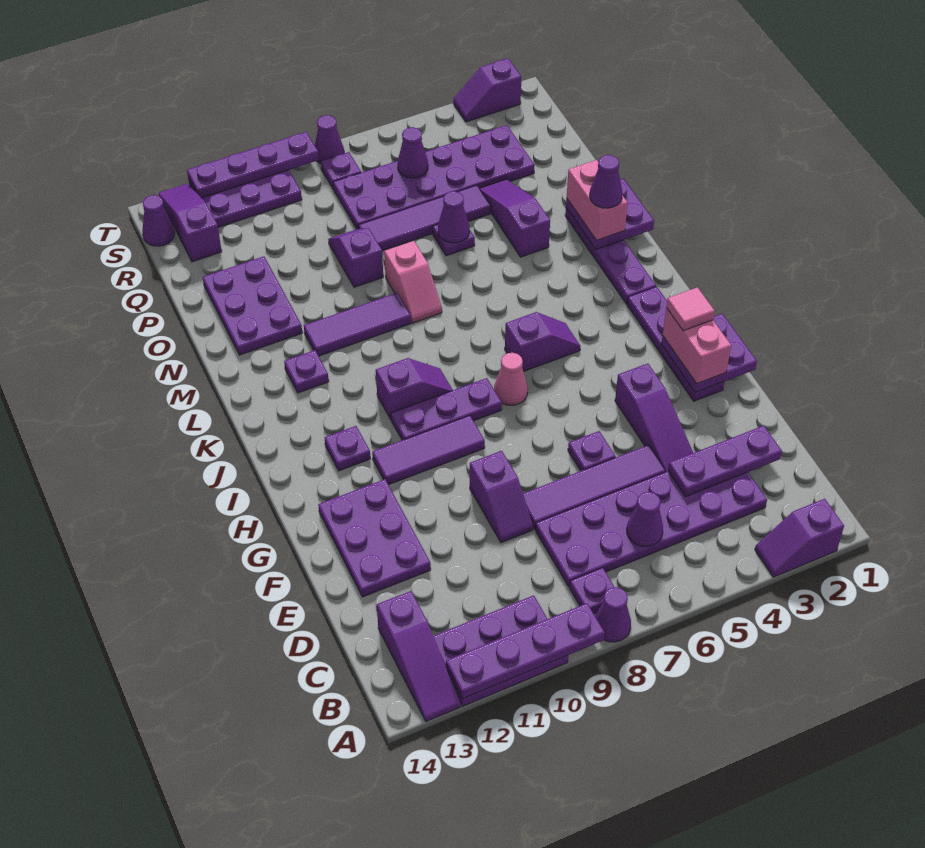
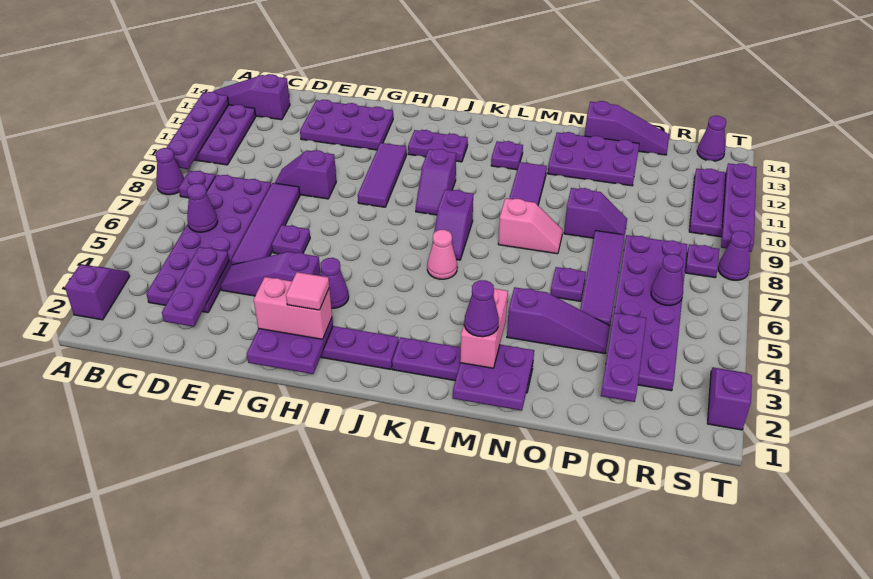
pink cone I7 level 1 -> pink cone K6 level 1
purple plate I8:I10 level 1 -> purple plate Q2:Q4 level 2
purple plate I12 level 1 -> purple plate I12:J12 level 1
purple slope J5:J6 level 1 top 6 -> purple slope K7:K8 level 1 top 8
pink brick M2:N2 level 3 -> pink brick M2:M3 level 3
pink slope M8:N8 level 1 top N -> pink slope M8:N8 level 1 top M
purple cone O6 level 2 -> purple cone H4 level 1
purple slope R13:T13 level 1 top R -> purple slope O14:Q14 level 1 top O

